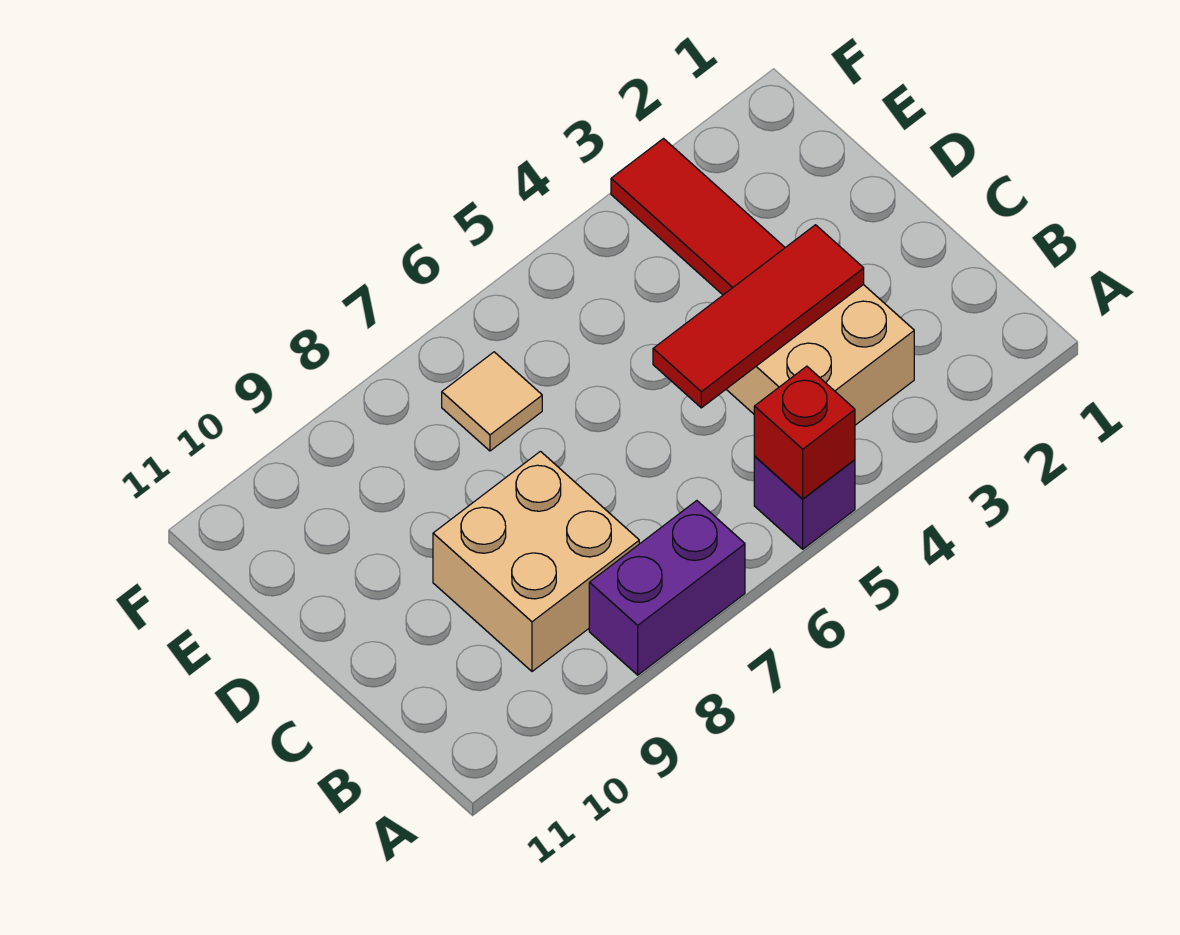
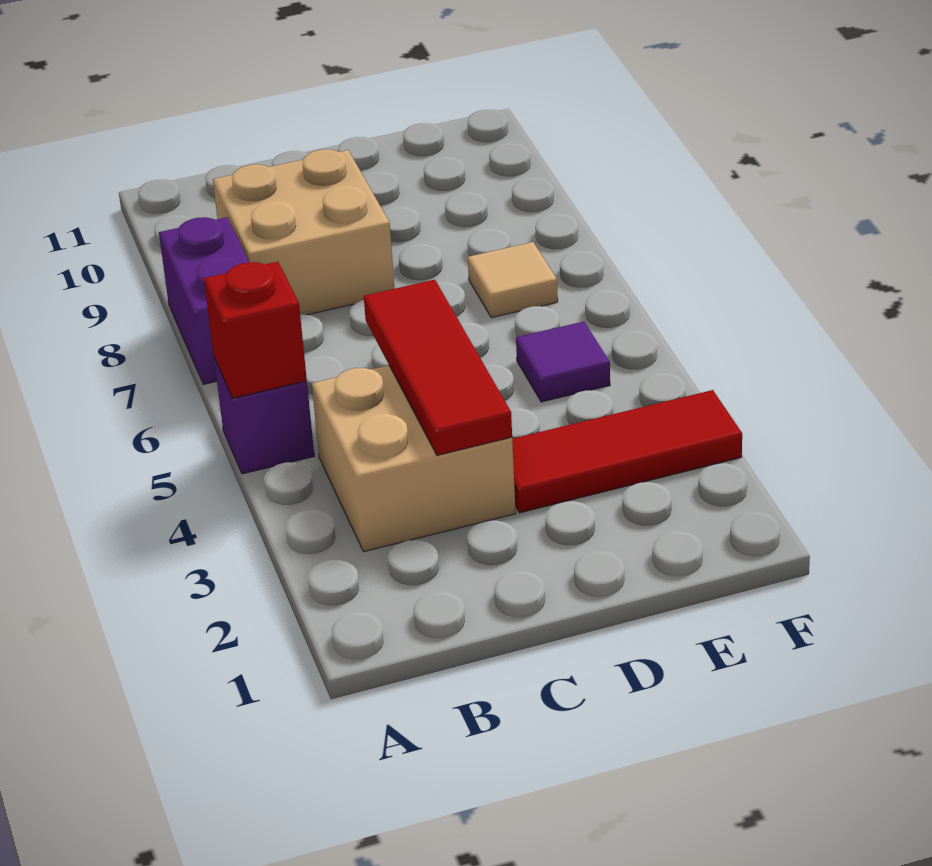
none -> purple tile E5 level 1

